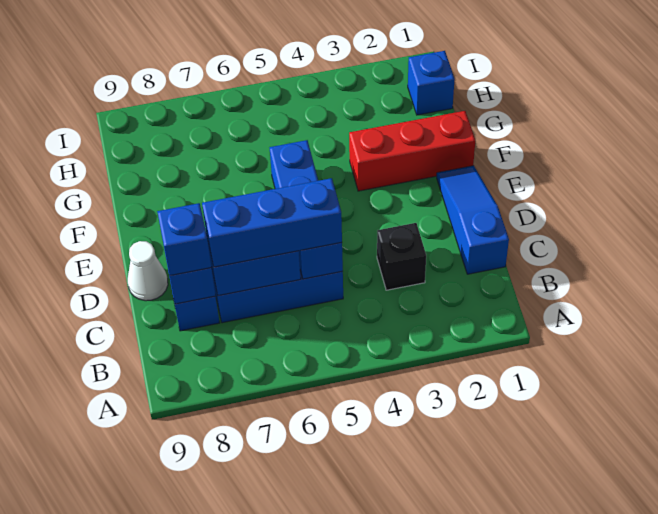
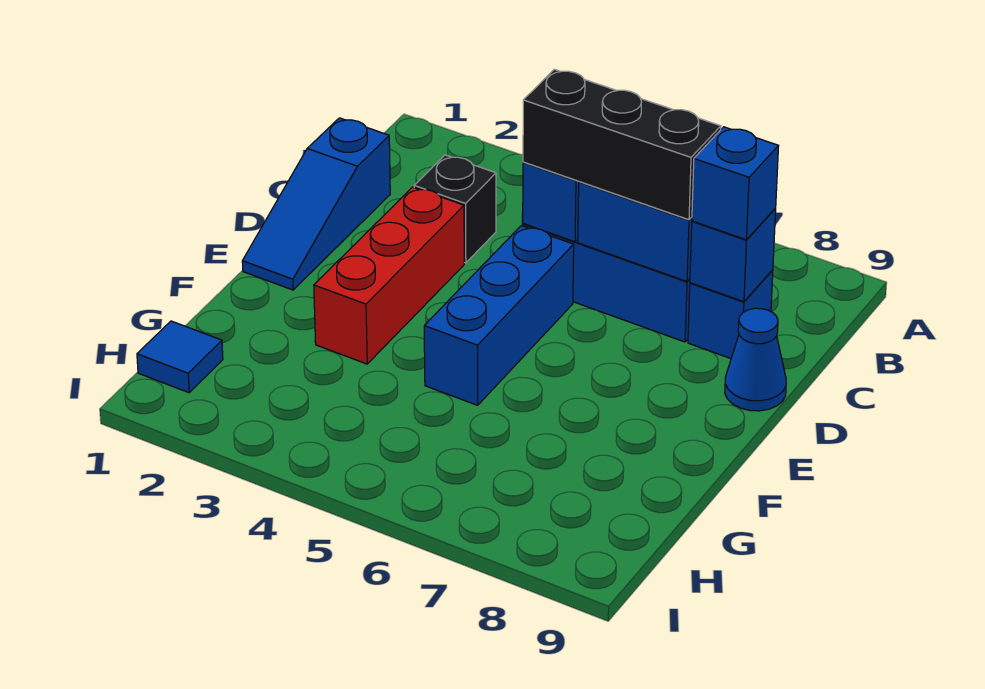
blue brick C5:C7 level 3 -> black brick C5:C7 level 3
white cone D9 level 1 -> blue cone D9 level 1
red brick F1:F3 level 1 -> red brick D3:F3 level 1
blue brick H1 level 1 -> blue tile H1 level 1

